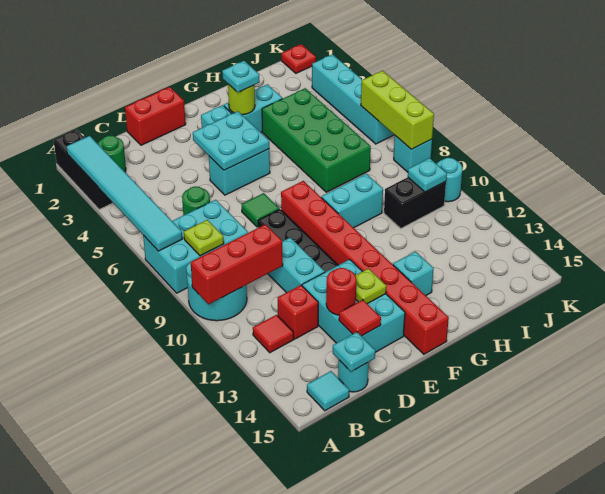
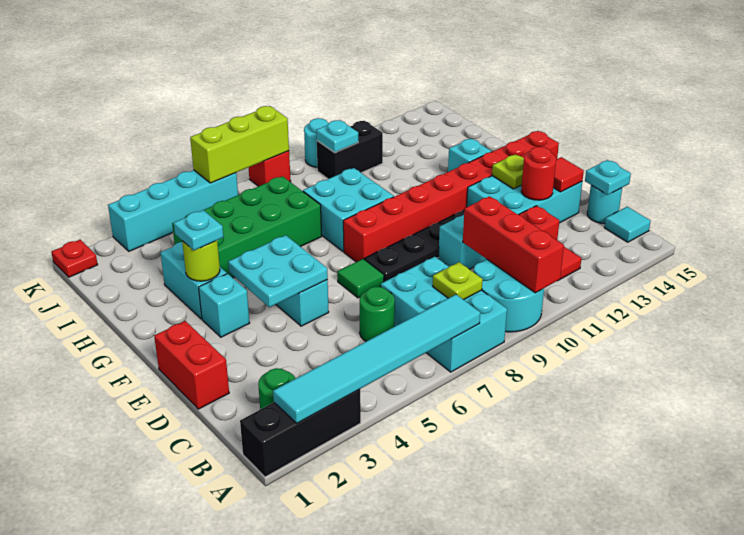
cyan brick G9:H9 level 1 -> cyan brick G8:H9 level 1
black brick I10:J10 level 1 -> black brick J10:J11 level 1
cyan brick K8 level 1 -> red brick K8 level 1

